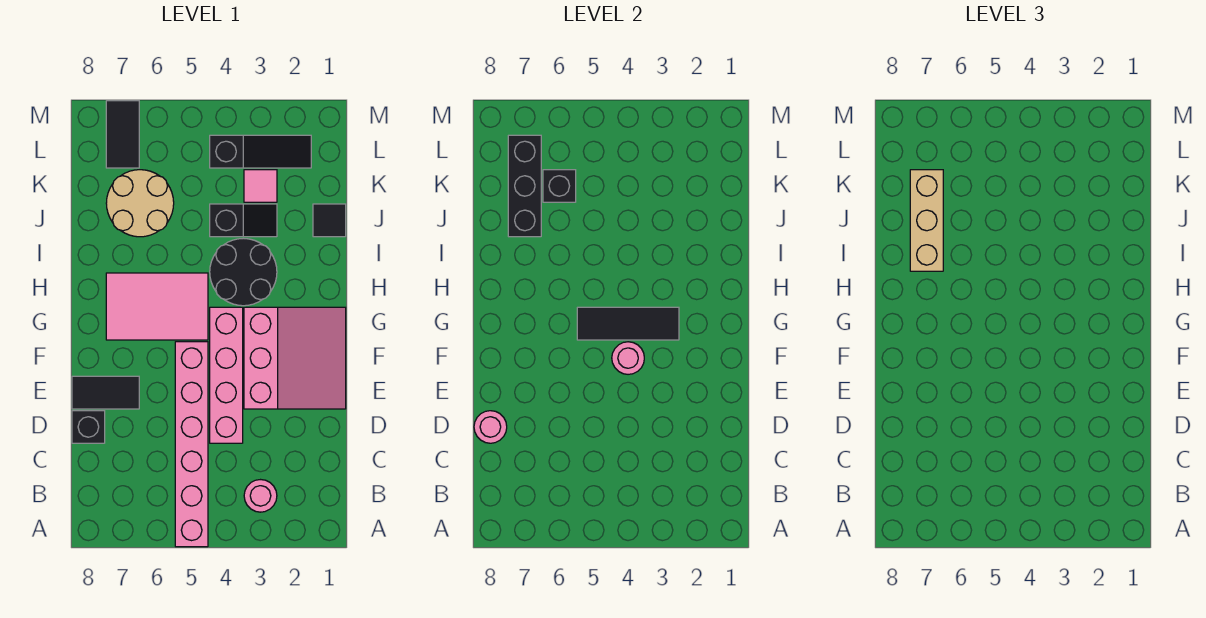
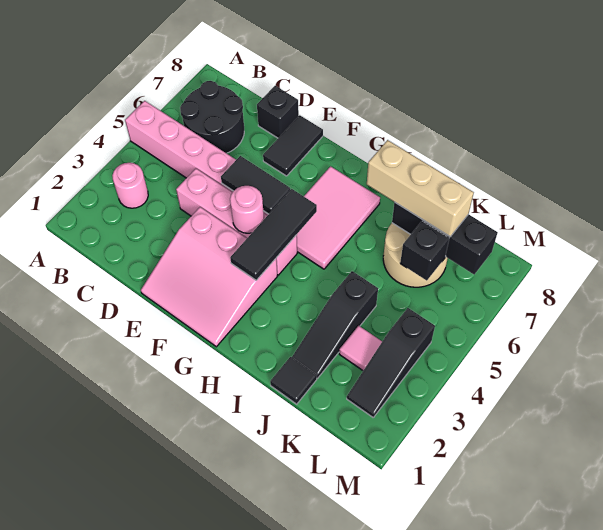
pink round brick D8 level 2 -> none
black round brick H3:I4 level 1 -> black round brick B6:C7 level 1
black slope J3:J4 level 1 top 4 -> black slope J2:J4 level 1 top 4
black tile L7:M7 level 1 -> black tile E5:F5 level 2

